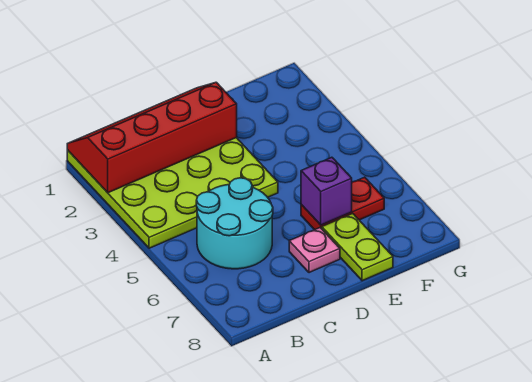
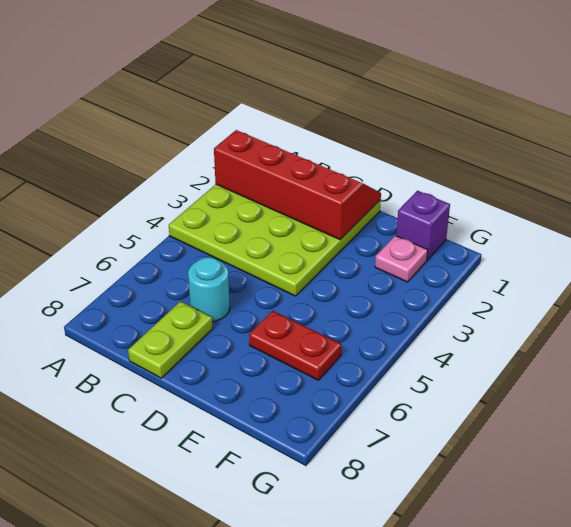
cyan round brick B5:C6 level 1 -> cyan round brick C6 level 1
pink plate D7 level 1 -> pink plate F2 level 1
purple brick E6 level 2 -> purple brick F1 level 1
lime plate E7:E8 level 1 -> lime plate C7:C8 level 1

